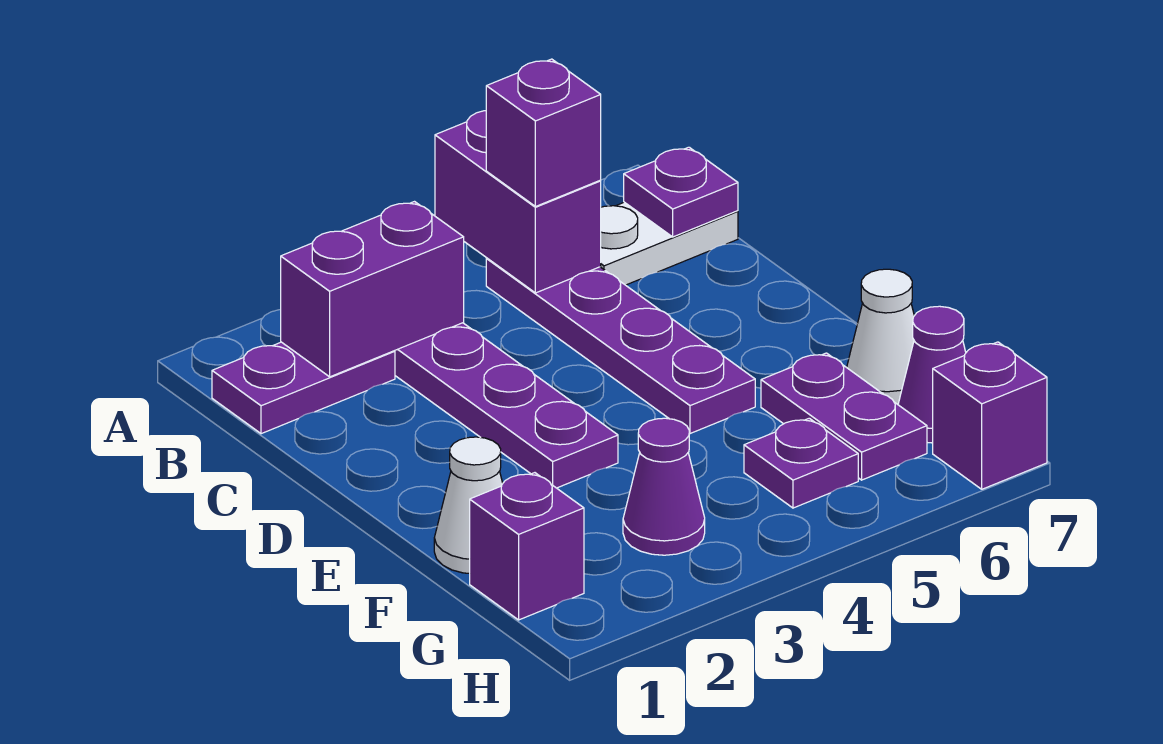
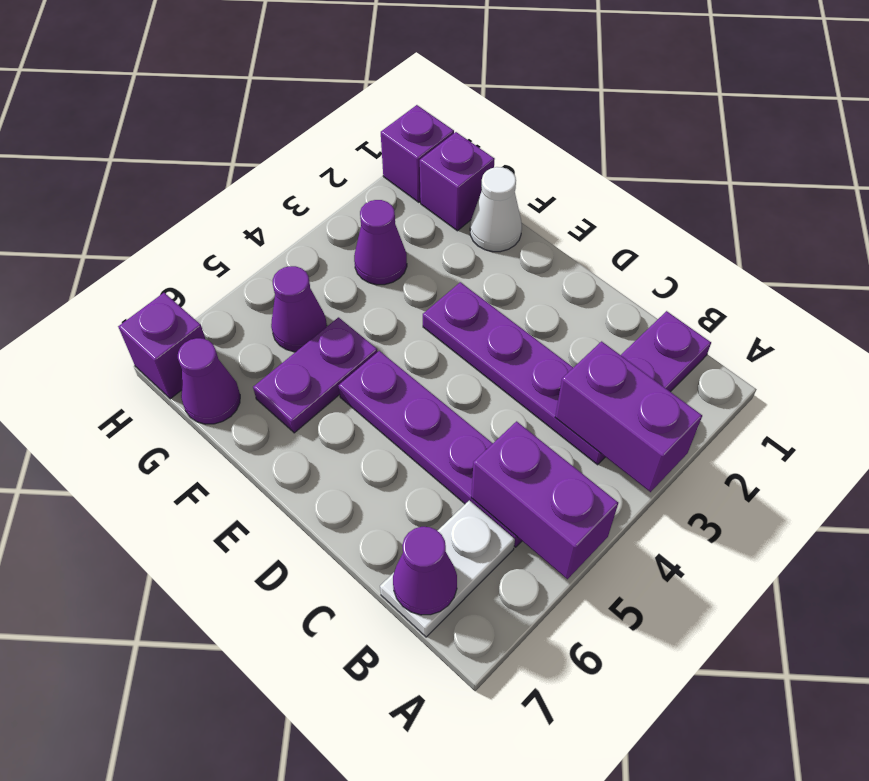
purple brick B2:B3 level 2 -> purple brick A3:B3 level 2
purple brick B5 level 3 -> purple brick H1 level 1
purple plate B7 level 2 -> purple cone B7 level 2
purple plate F6:G6 level 1 -> purple plate F5:F6 level 1
white cone F7 level 1 -> none
purple plate G5 level 1 -> purple cone G5 level 1

